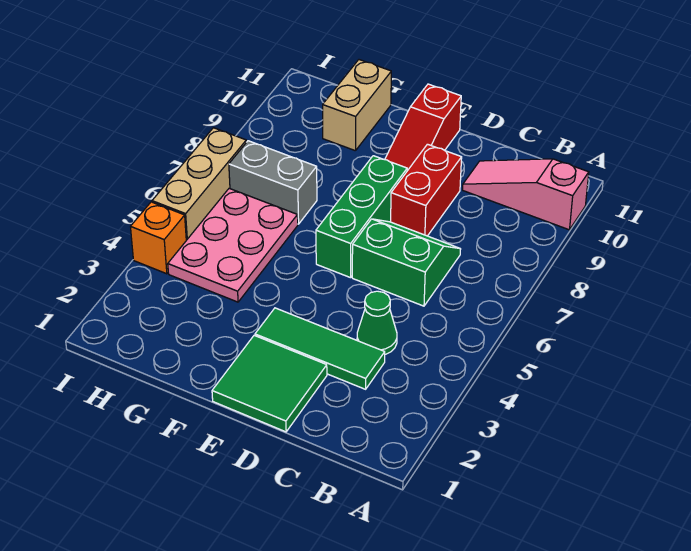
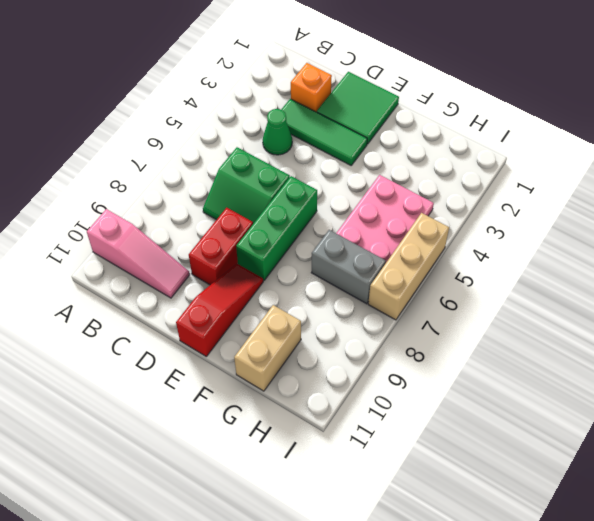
orange brick I4 level 1 -> orange brick C2 level 1

